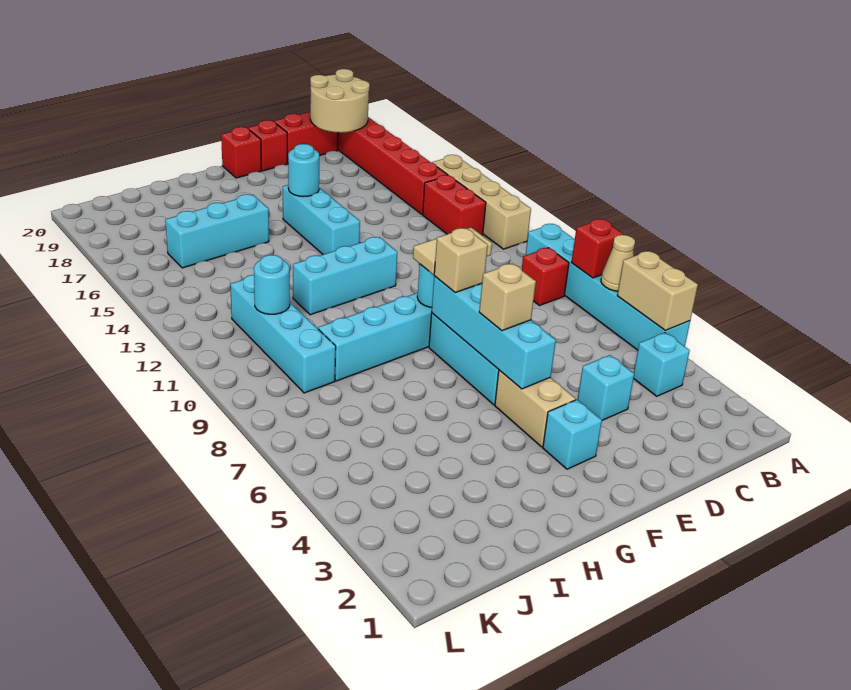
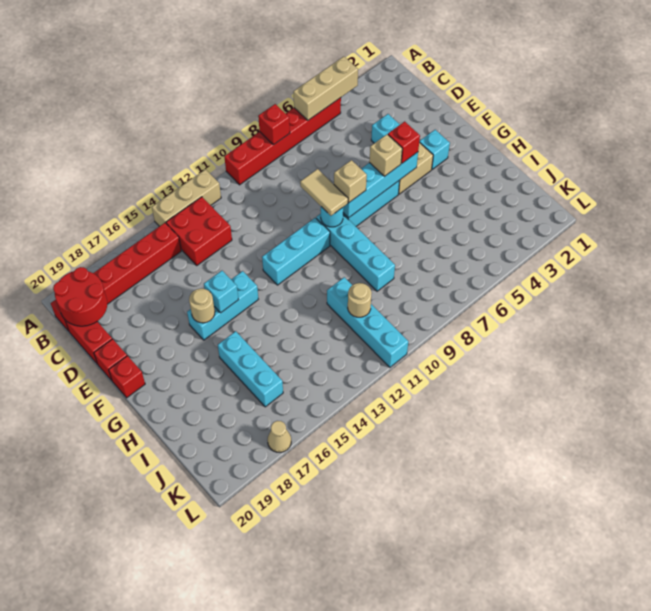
cyan brick A5:A10 level 1 -> red brick A5:A10 level 1
tan brick A5:A6 level 2 -> tan brick A4:A6 level 2
tan cone A7 level 2 -> tan cone L17 level 1
tan brick A12:A15 level 1 -> tan brick A12:A14 level 1
cyan brick B4 level 1 -> cyan brick F15 level 2
red brick B9 level 1 -> red brick F5 level 3
red brick B13:B14 level 1 -> red brick B13:C14 level 1
tan round brick B19:C20 level 2 -> red round brick B19:C20 level 2
cyan brick F12:H12 level 1 -> cyan brick F10:F12 level 1
cyan round brick F16 level 2 -> tan round brick F16 level 2
cyan brick J9:J12 level 1 -> cyan brick I11:L11 level 1
cyan round brick J11 level 2 -> tan round brick J11 level 2

